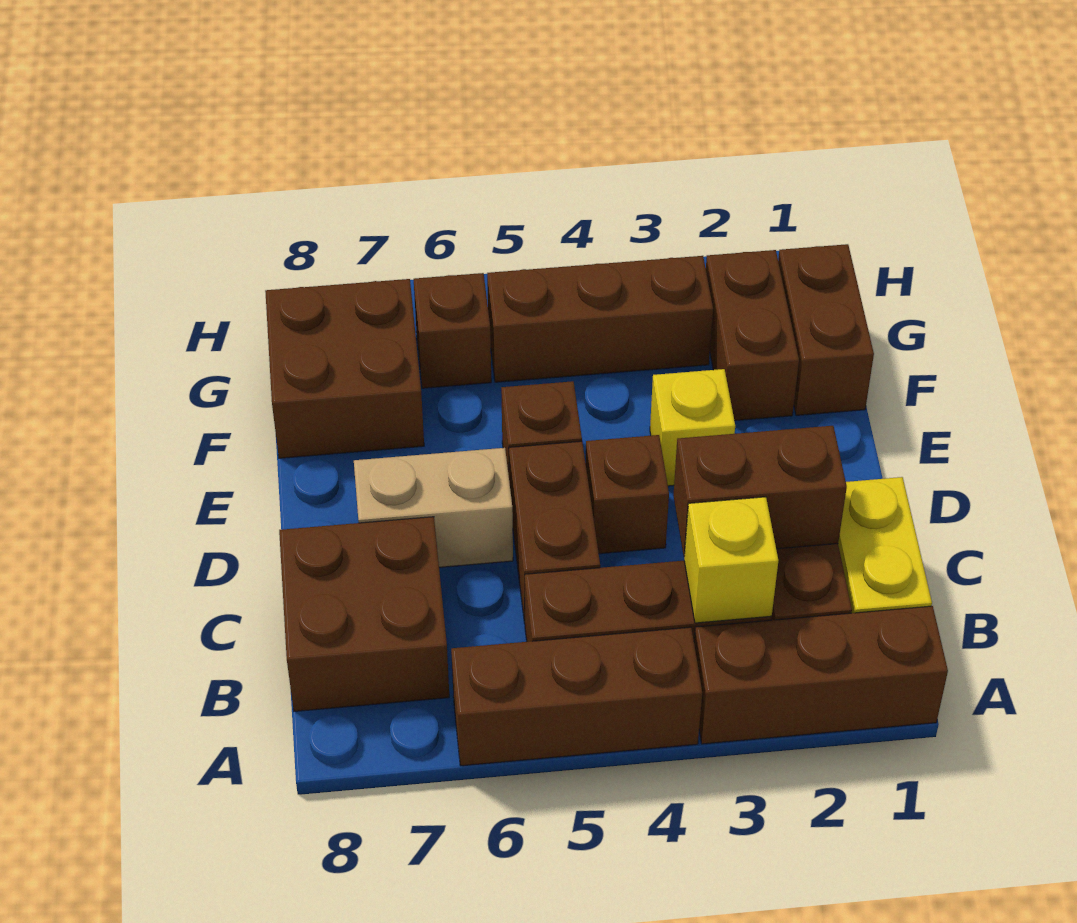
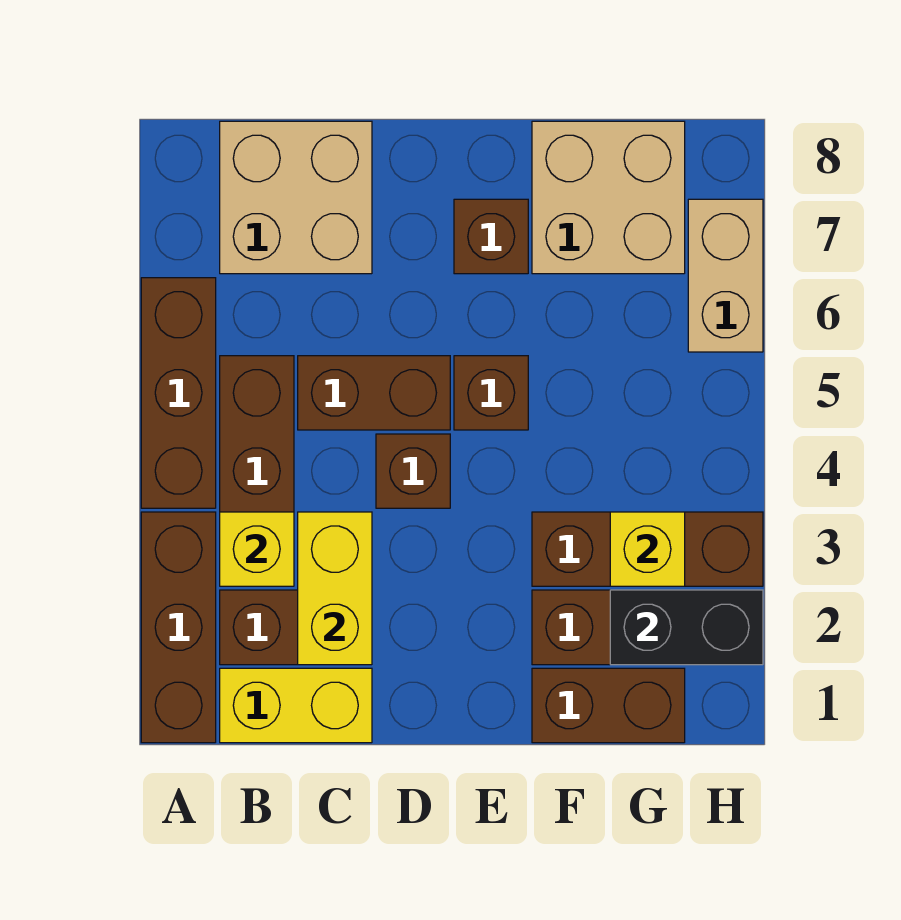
brown brick B7:C8 level 1 -> tan brick B7:C8 level 1
brown brick C2:C3 level 2 -> yellow brick C2:C3 level 2
tan brick D6:D7 level 1 -> tan brick H6:H7 level 1
yellow brick E3 level 1 -> yellow brick G3 level 2
brown brick F7:G8 level 1 -> tan brick F7:G8 level 1
none -> black brick G2:H2 level 2
brown brick G3:G5 level 1 -> brown brick F3:H3 level 1
brown brick G6 level 1 -> brown brick E7 level 1

